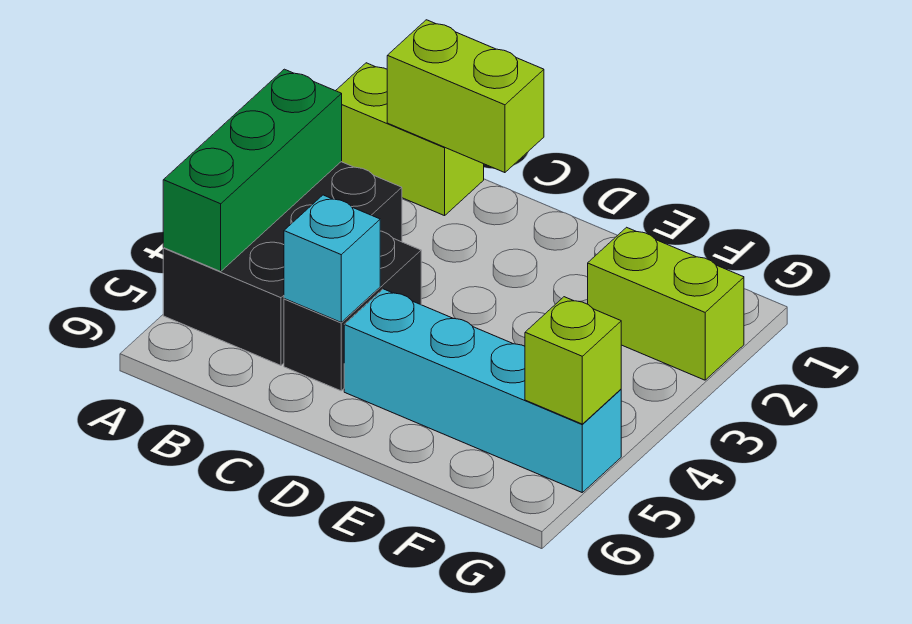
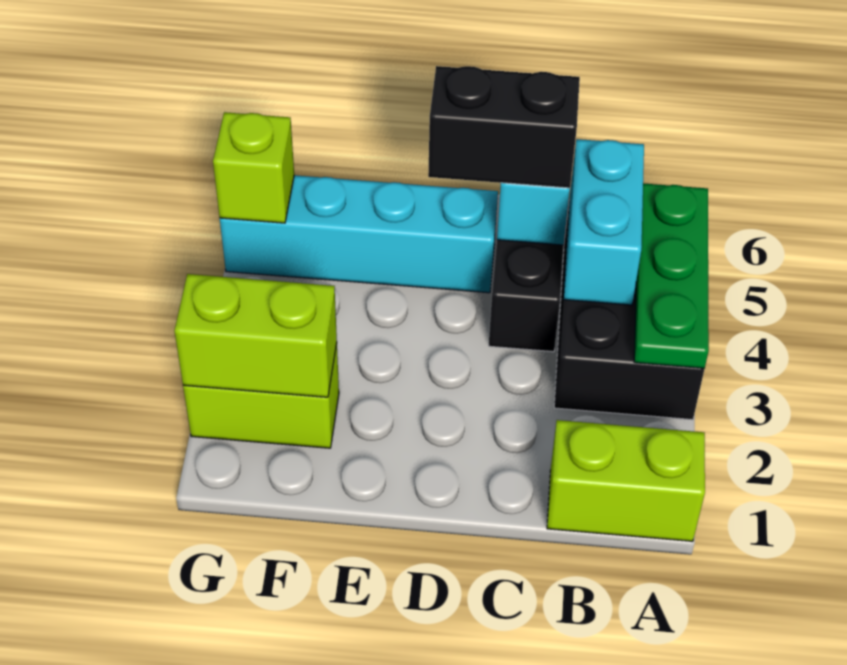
green brick A3:A5 level 2 -> green plate A3:A5 level 2
lime brick B1:C1 level 2 -> lime brick F2:G2 level 2
none -> cyan brick B4:B5 level 2
none -> black brick C5:D5 level 3

